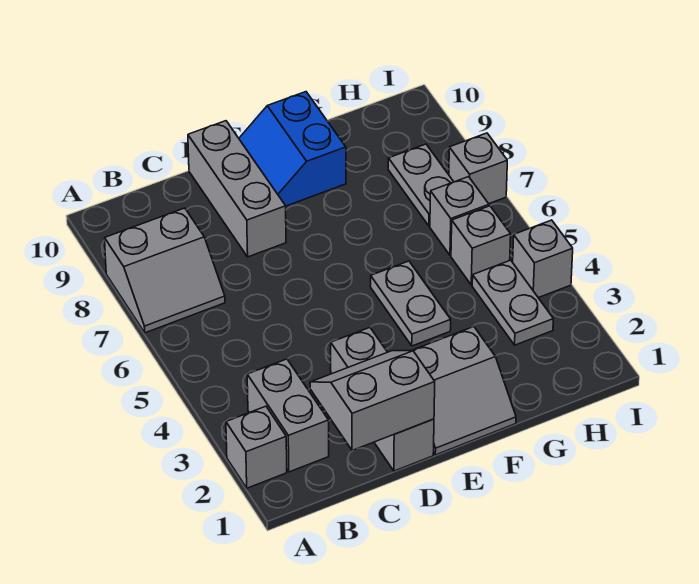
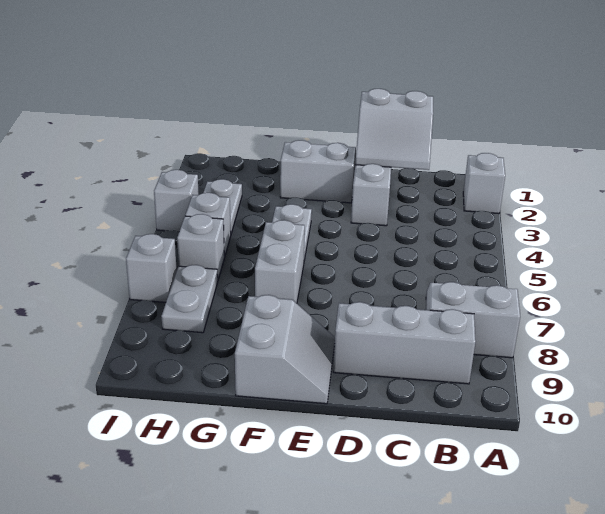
grey brick B2:B3 level 1 -> grey brick F6:F7 level 1
grey brick D8:D10 level 1 -> grey brick B9:D9 level 1
blue slope E9:F10 level 1 top F -> grey slope E9:F10 level 1 top F

